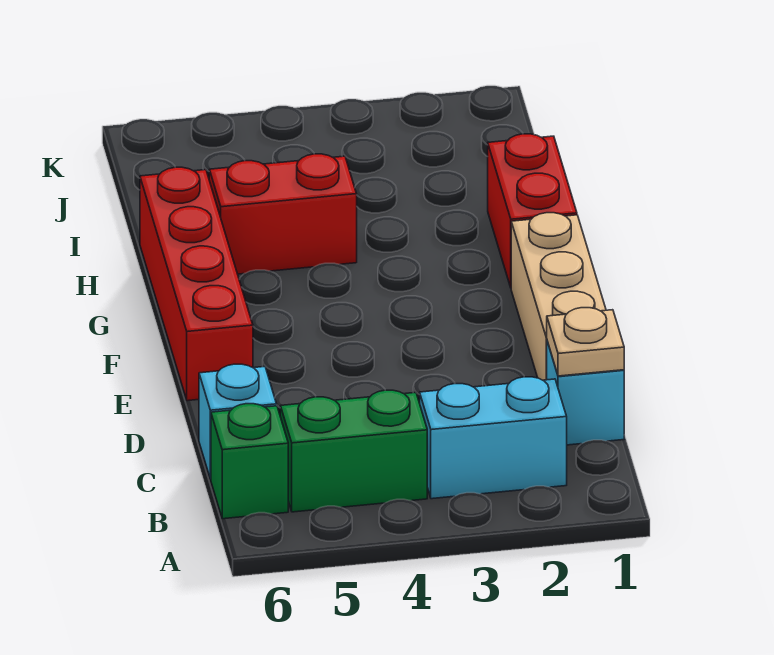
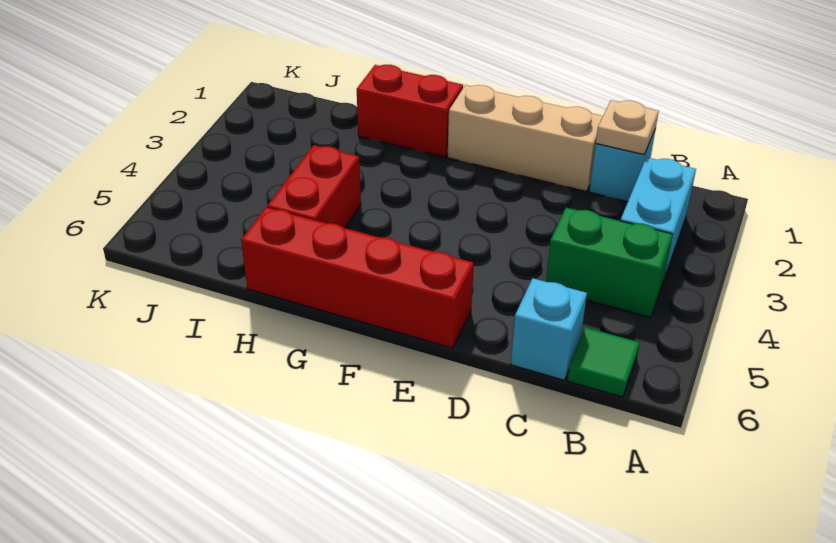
green brick B4:B5 level 1 -> green brick B4:C4 level 1
green brick B6 level 1 -> green tile B6 level 1

